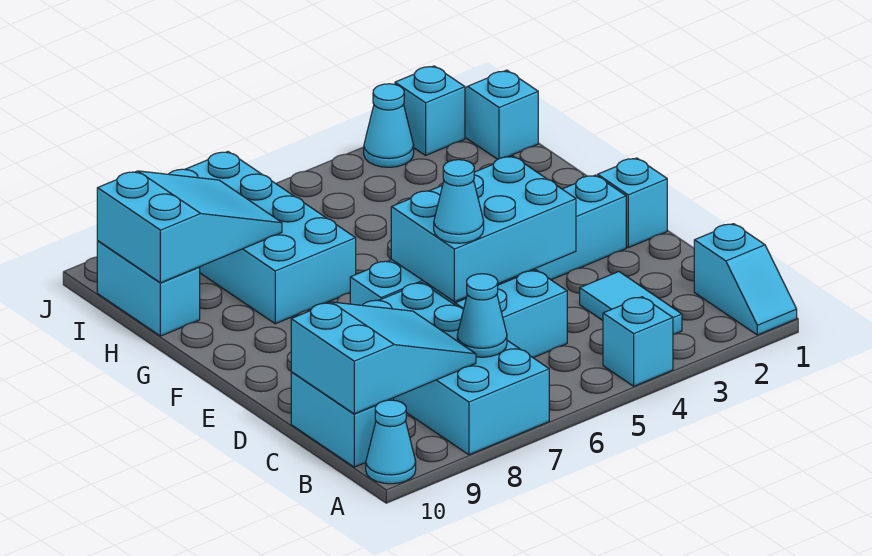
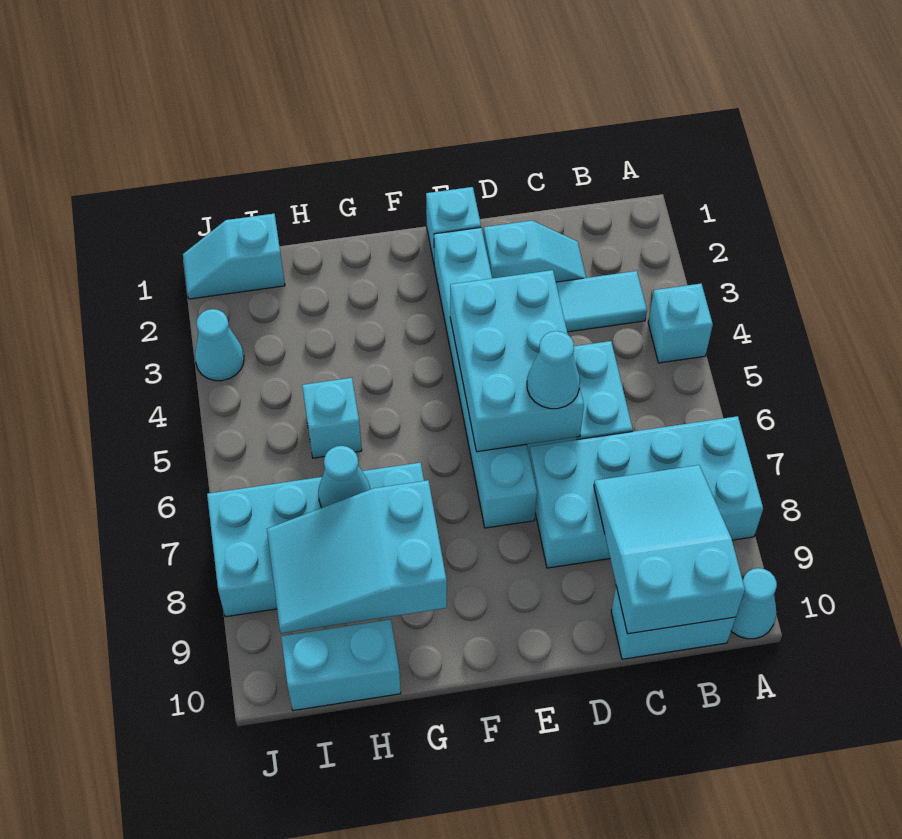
cyan slope A1:B1 level 1 top B -> cyan slope C2:D2 level 1 top D
cyan cone B7 level 2 -> cyan cone H7 level 2
cyan slope H8:I10 level 2 top 10 -> cyan slope G8:I9 level 2 top G
cyan brick J2 level 1 -> cyan brick H5 level 1

